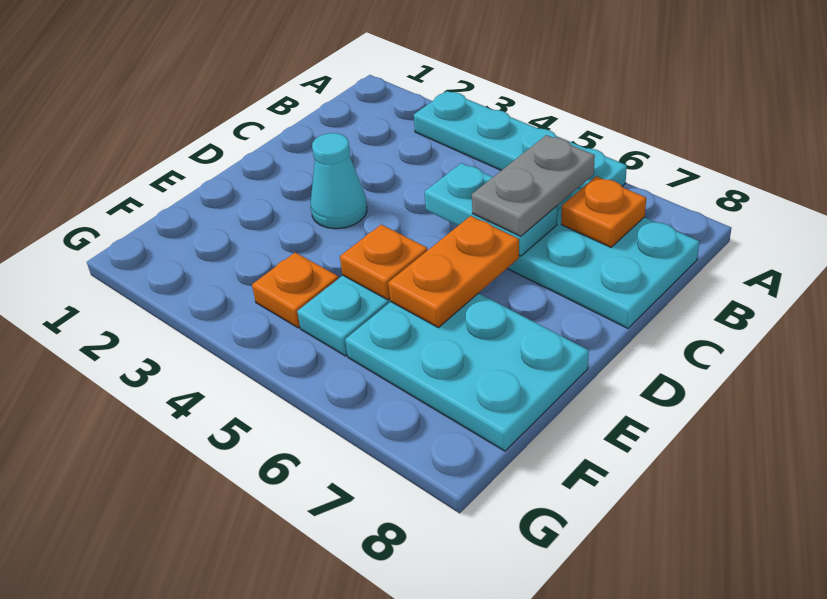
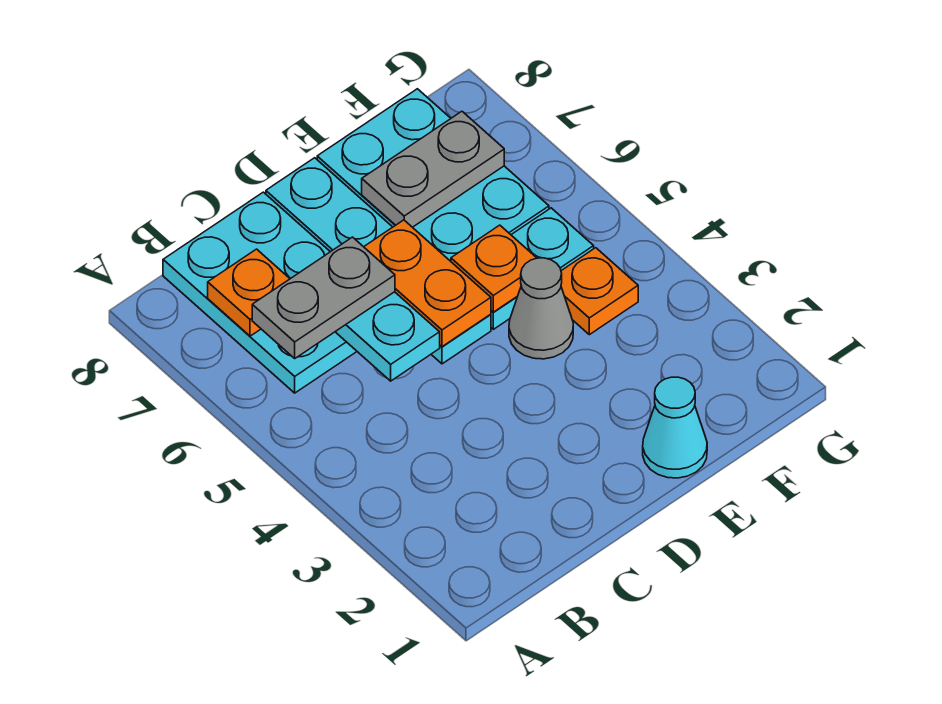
cyan plate A3:A6 level 1 -> cyan plate D5:D8 level 1
cyan cone D3 level 1 -> cyan cone E1 level 1
orange plate D6:E6 level 2 -> orange plate D5:D6 level 2
none -> grey cone E4 level 1
none -> grey plate E7:F7 level 2

